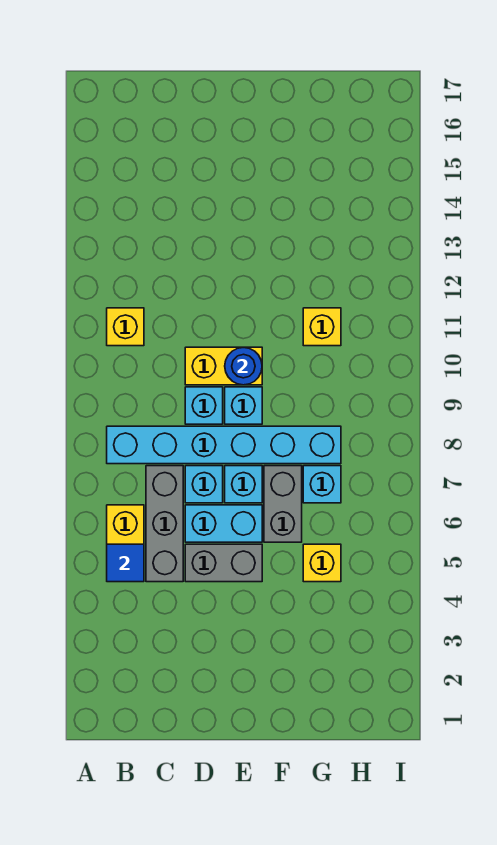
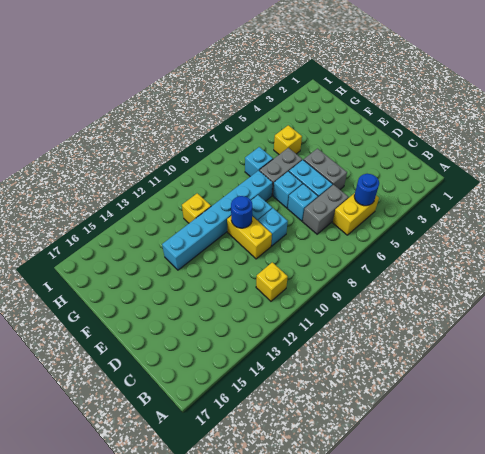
blue tile B5 level 2 -> blue round brick B5 level 2
cyan brick B8:G8 level 1 -> cyan brick F8:F13 level 1
grey brick C5:C7 level 1 -> grey brick C6:C7 level 1

